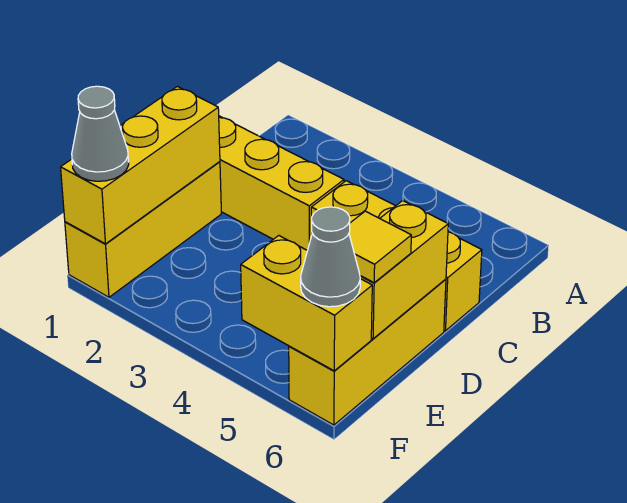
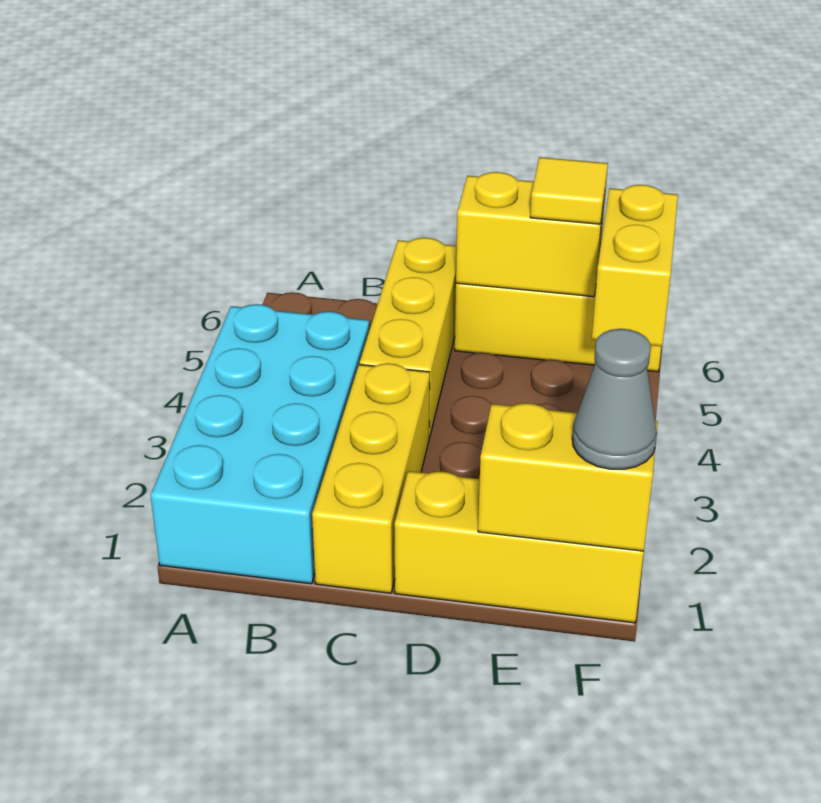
none -> cyan brick A1:B4 level 1
yellow brick D1:F1 level 2 -> yellow brick E1:F1 level 2
grey cone F6 level 3 -> none

